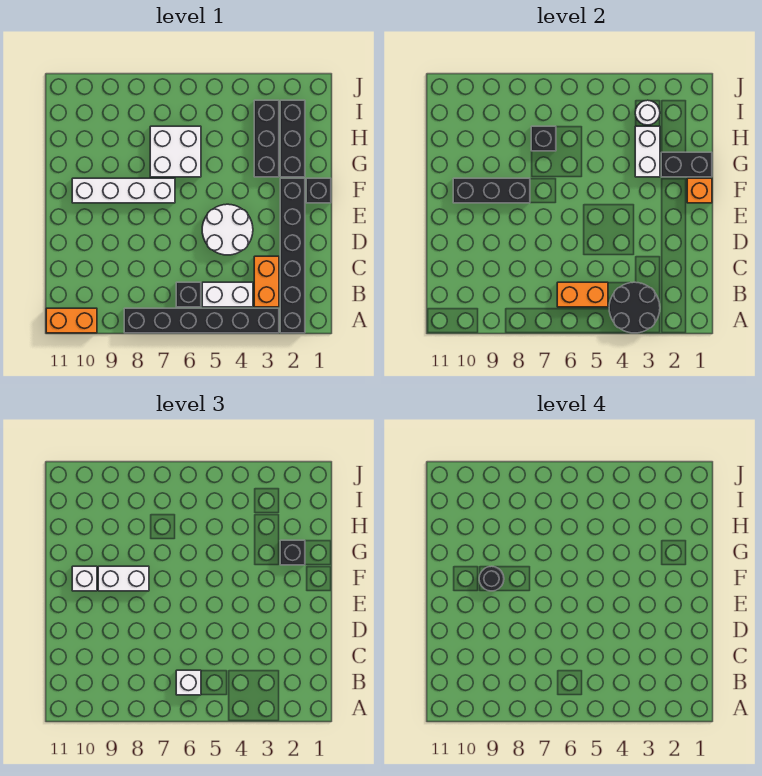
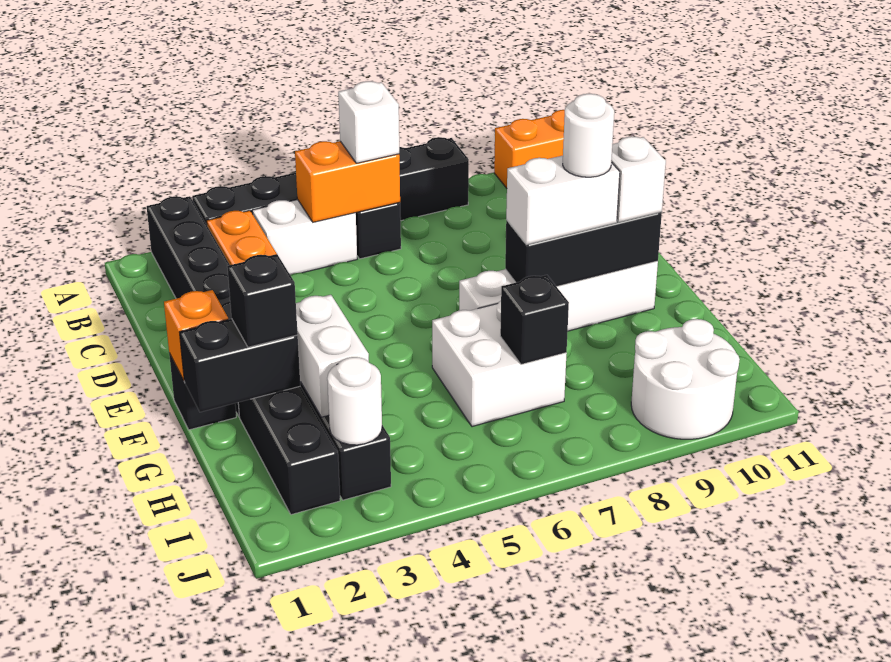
black round brick A3:B4 level 2 -> none
white round brick D4:E5 level 1 -> white round brick I9:J10 level 1
black round brick F9 level 4 -> white round brick F9 level 4

